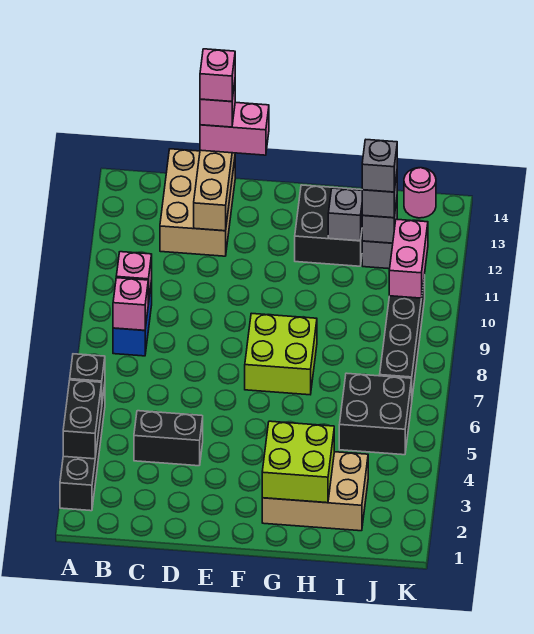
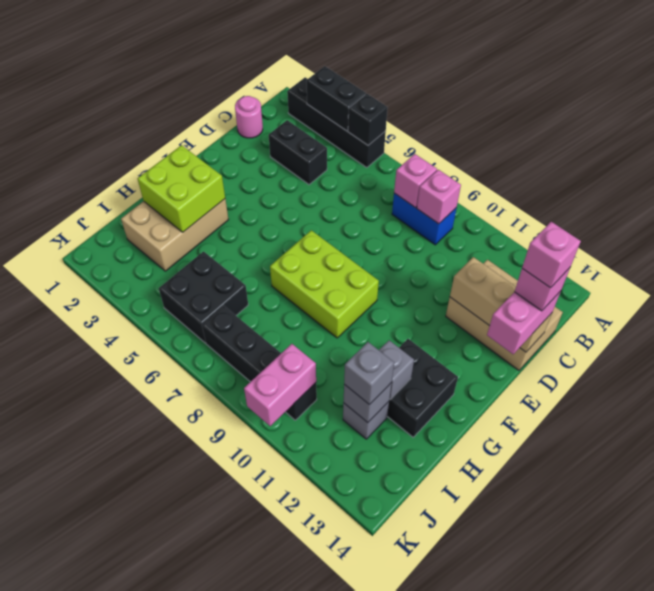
black brick C4:D4 level 1 -> black brick C3:C4 level 1
lime brick F7:G8 level 1 -> lime brick F7:G9 level 1
grey brick I12 level 4 -> none
pink brick J10:J11 level 2 -> pink brick J10:K10 level 2
pink round brick J14 level 1 -> pink round brick C1 level 1

